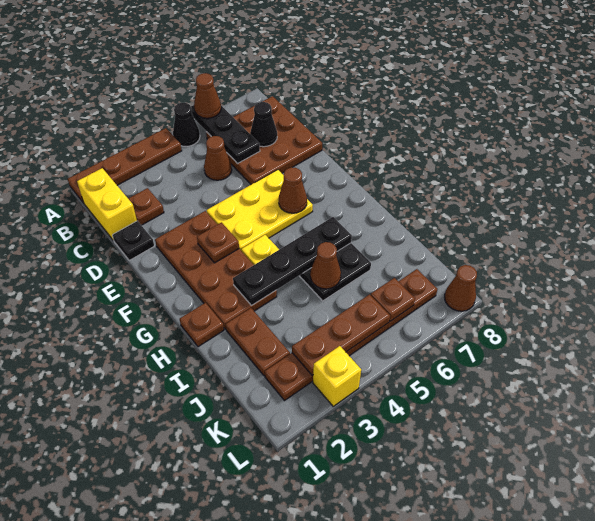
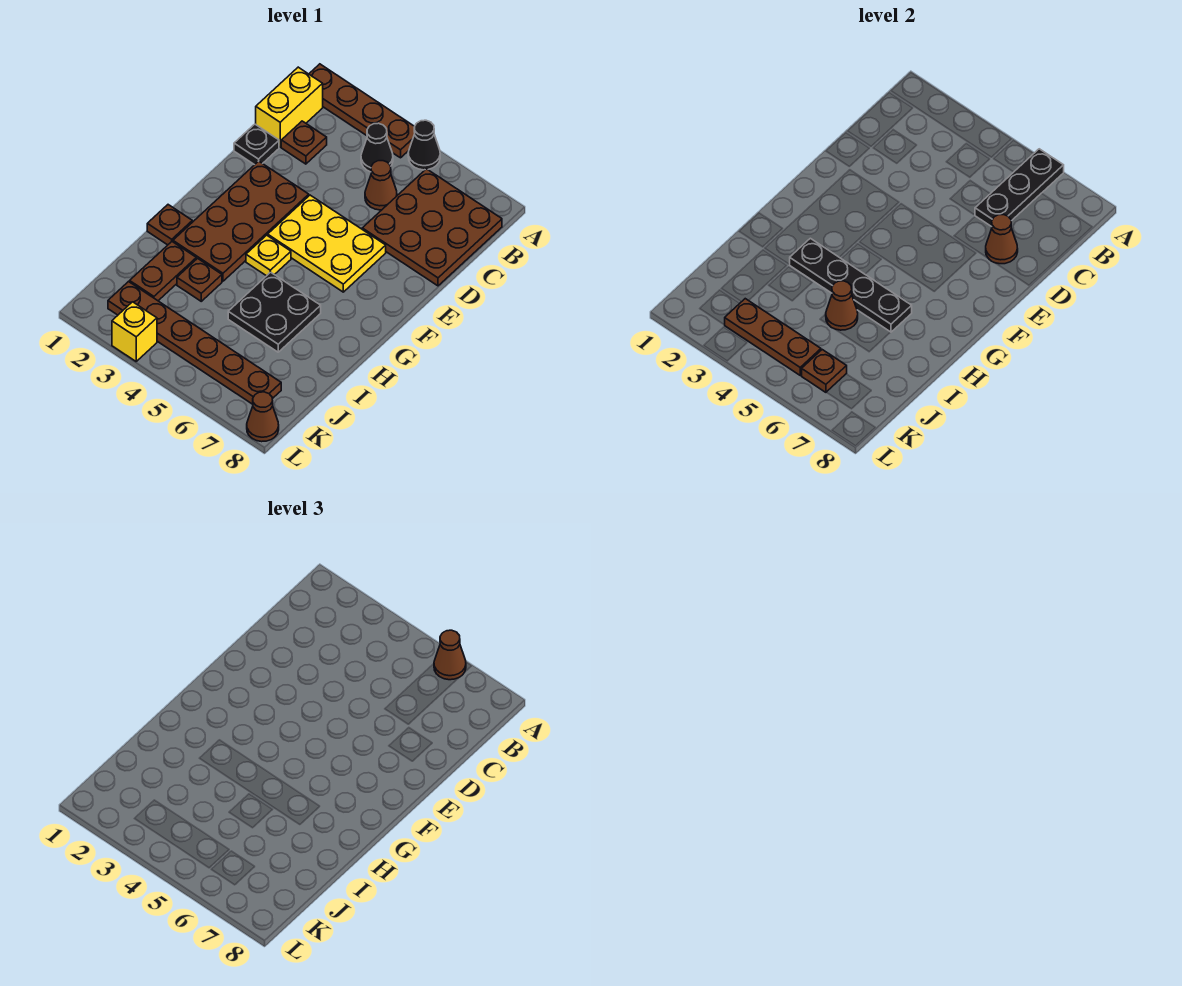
black cone C7 level 2 -> black cone B4 level 1
brown plate F3 level 2 -> brown plate I3 level 1
brown cone F6 level 2 -> brown cone D7 level 2

